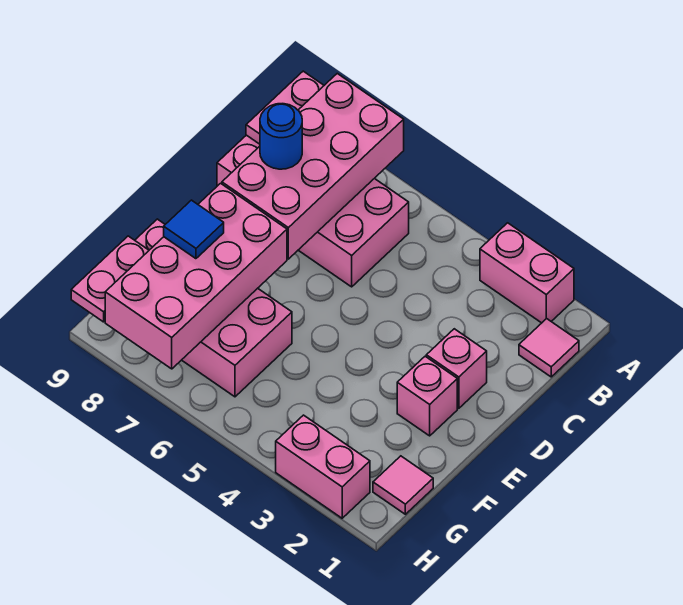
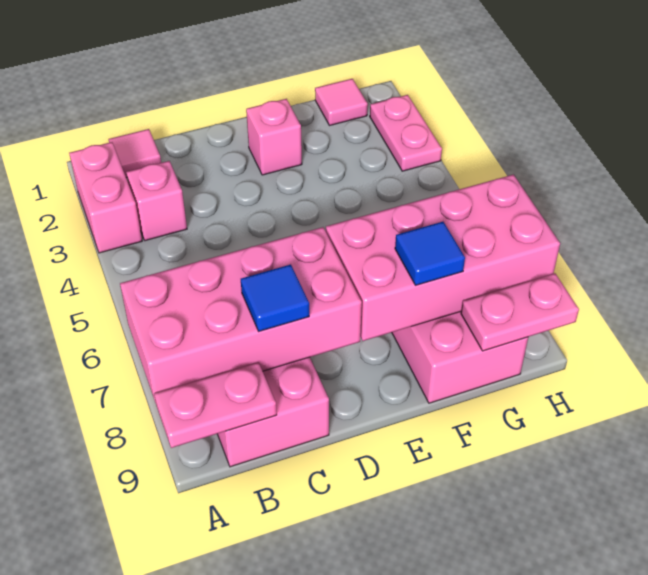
blue round brick C8 level 3 -> blue tile C8 level 3
pink brick D2 level 1 -> pink brick B3 level 1
pink brick H2:H3 level 1 -> pink plate H2:H3 level 1

